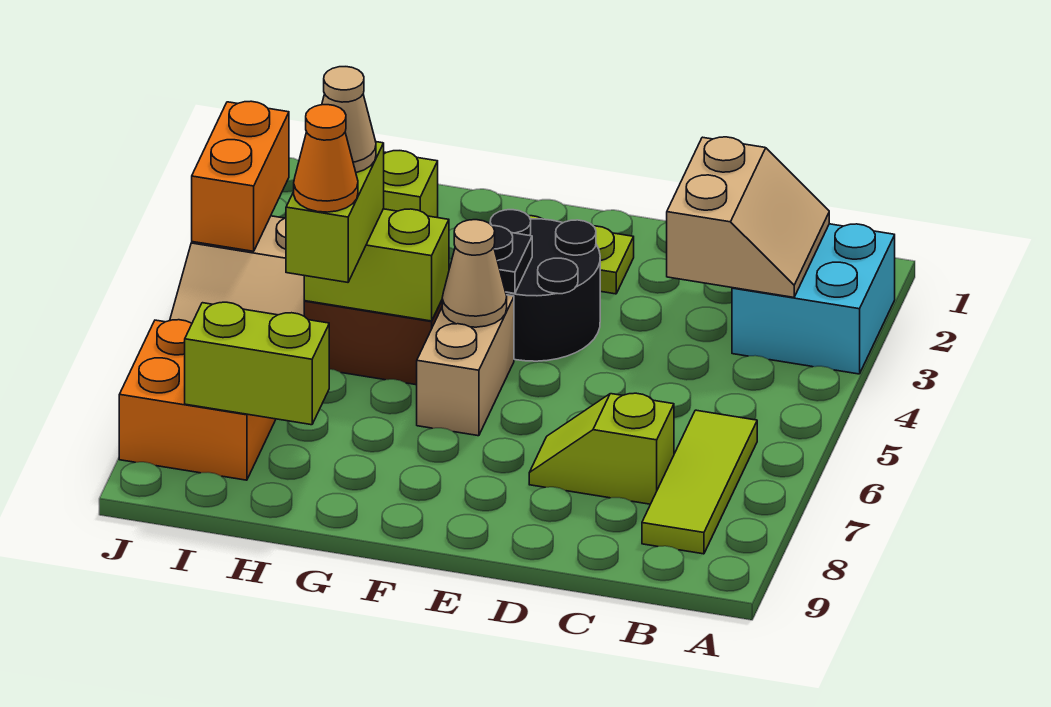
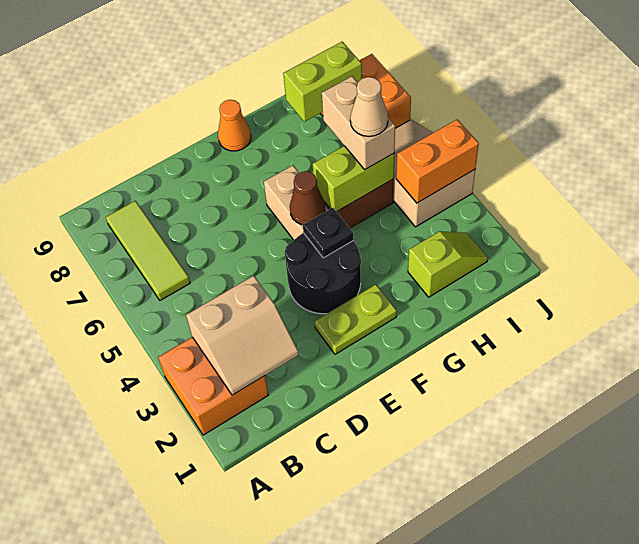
cyan brick A2:B3 level 1 -> orange brick A2:B3 level 1
tan slope B2:C3 level 2 top C -> tan slope B2:C3 level 2 top 3
lime slope C7:D7 level 1 top C -> none
tan cone F5 level 2 -> brown cone F5 level 2
lime brick H5:H6 level 3 -> tan brick H5:H6 level 3
orange cone H6 level 4 -> orange cone F9 level 1
orange brick J3:J4 level 2 -> orange brick I4:J4 level 2

